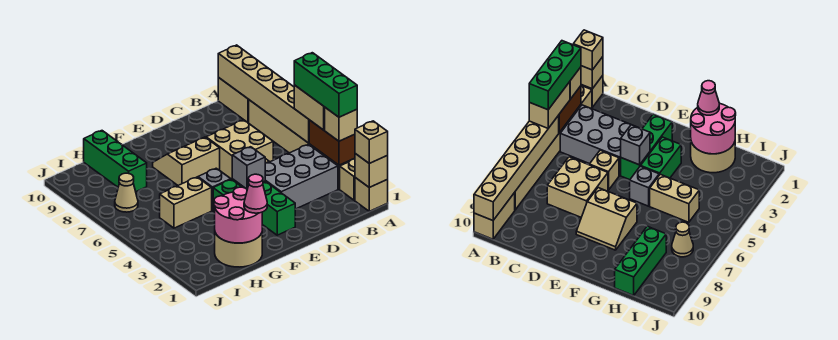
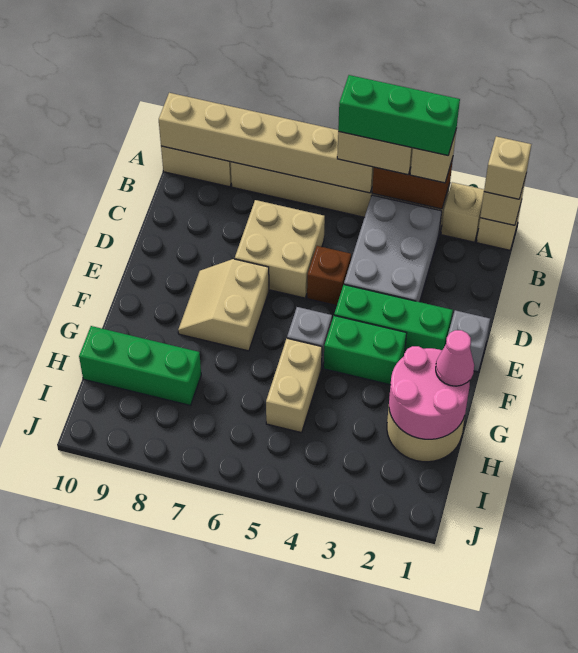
tan brick D5 level 1 -> brown brick D5 level 1
grey brick E4 level 2 -> grey brick E1 level 1
tan cone I7 level 1 -> none

